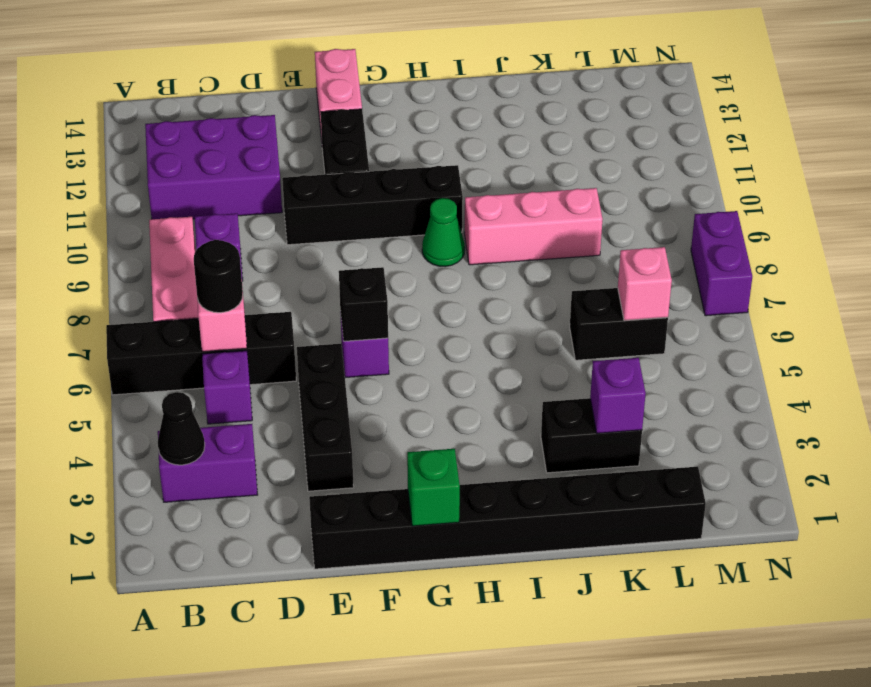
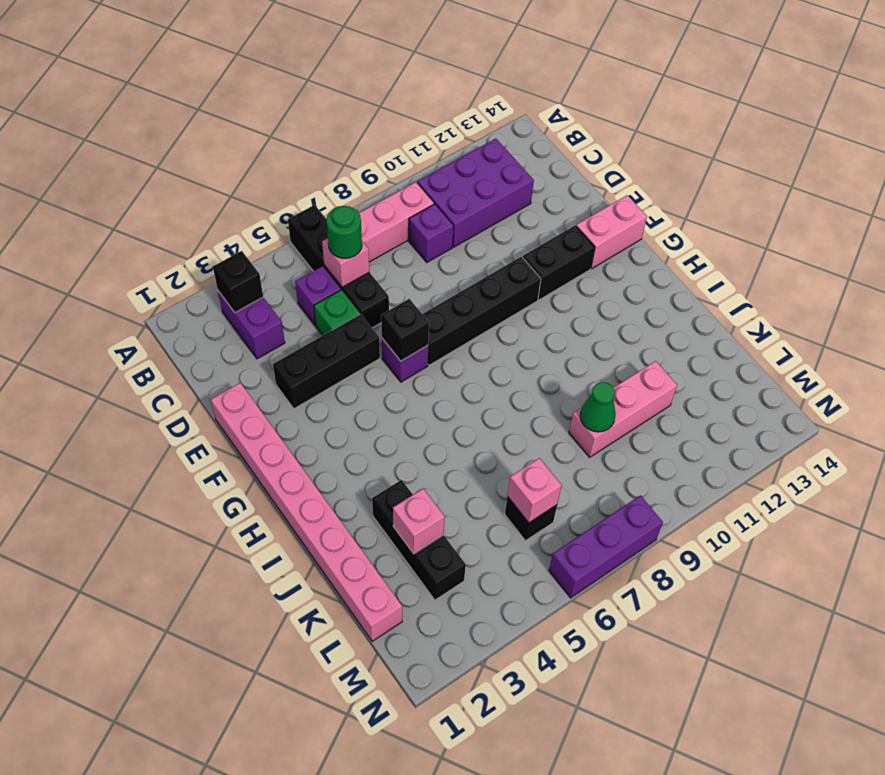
black cone B3 level 2 -> black brick B3 level 2
purple brick B11:D12 level 1 -> purple brick B10:C12 level 1
black round brick C6 level 3 -> green round brick C6 level 3
black brick E1:L1 level 1 -> pink brick E1:L1 level 1
black brick E10:H10 level 1 -> black brick F7:F10 level 1
green brick G1 level 2 -> green brick D5 level 1
green cone H9 level 1 -> green cone K9 level 2
pink brick I9:K9 level 1 -> pink brick K9:K11 level 1
black brick J3:K3 level 1 -> black brick J3:L3 level 1
purple brick K3 level 2 -> pink brick K3 level 2
black brick K6:L6 level 1 -> black brick L6 level 1
purple brick N7:N8 level 1 -> purple brick N6:N8 level 1

